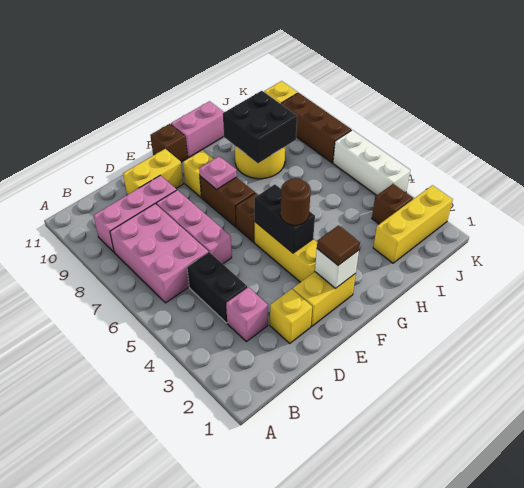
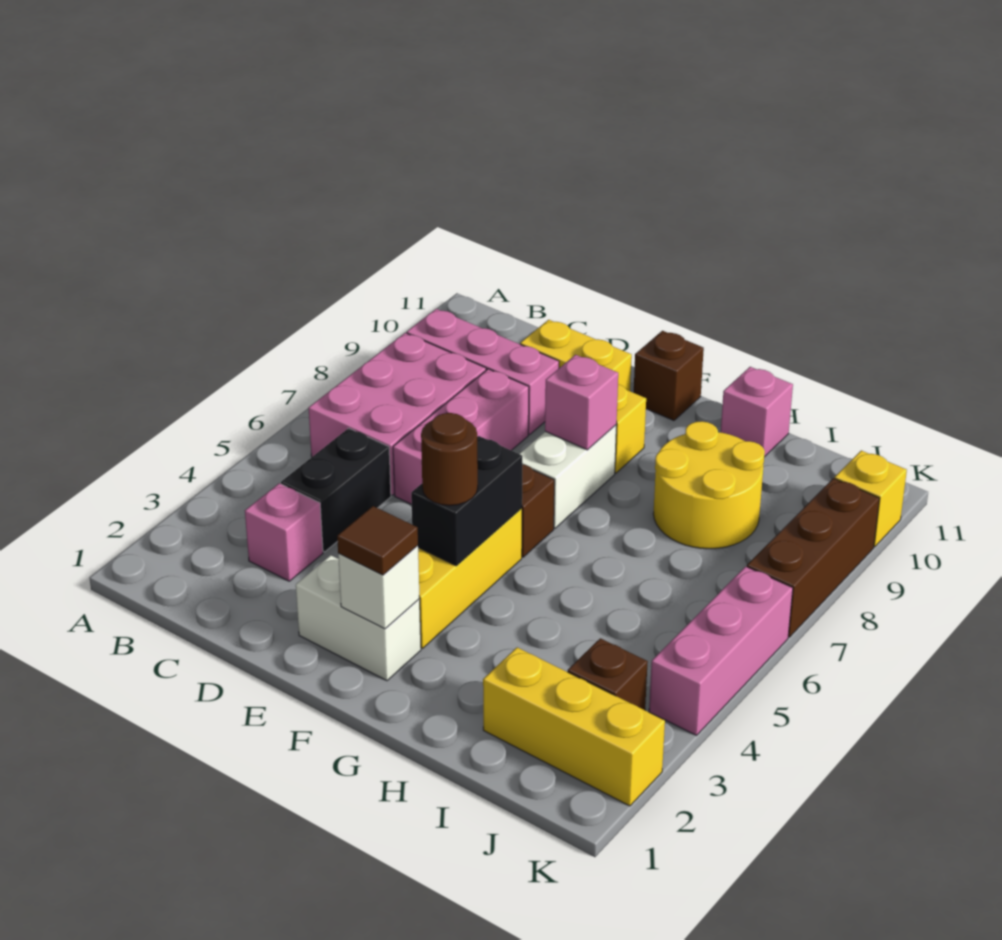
yellow brick D2 level 1 -> none
yellow brick E2:F2 level 1 -> white brick E2:F2 level 1
brown brick F7:F8 level 1 -> white brick F7:F8 level 1
pink plate F8 level 2 -> pink brick F8 level 2
pink brick G11:H11 level 1 -> pink brick H11 level 1
black brick H8:I9 level 2 -> none
white brick K4:K6 level 1 -> pink brick K4:K6 level 1

